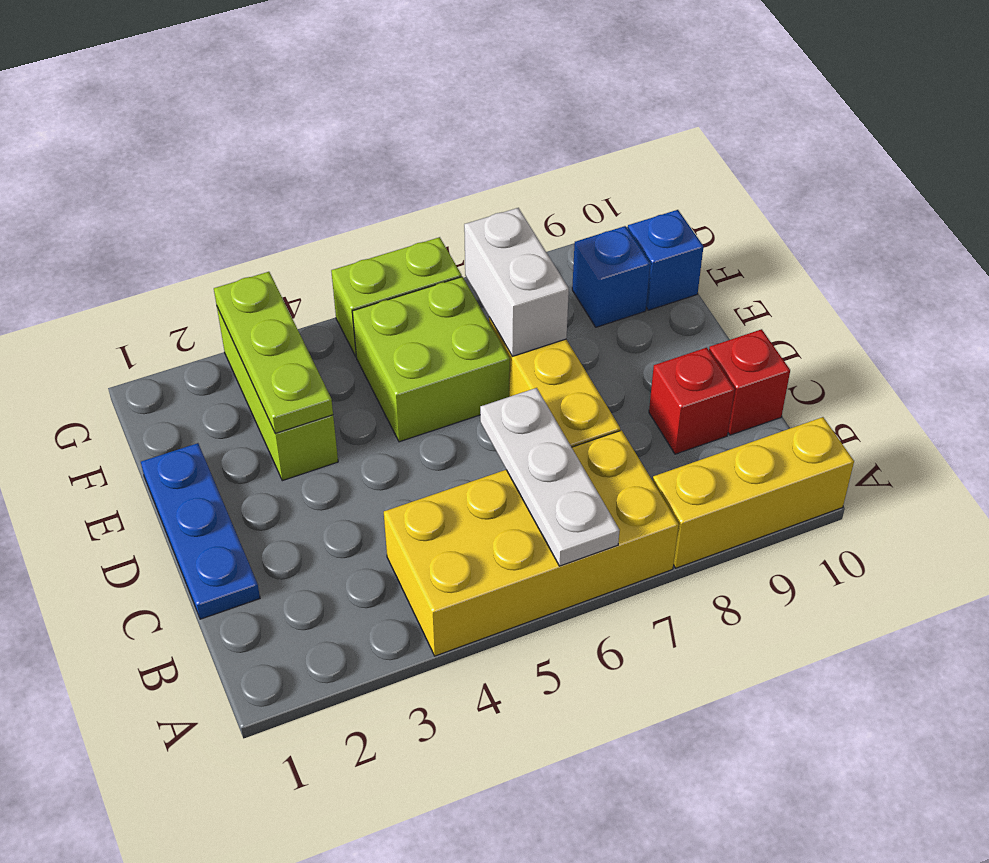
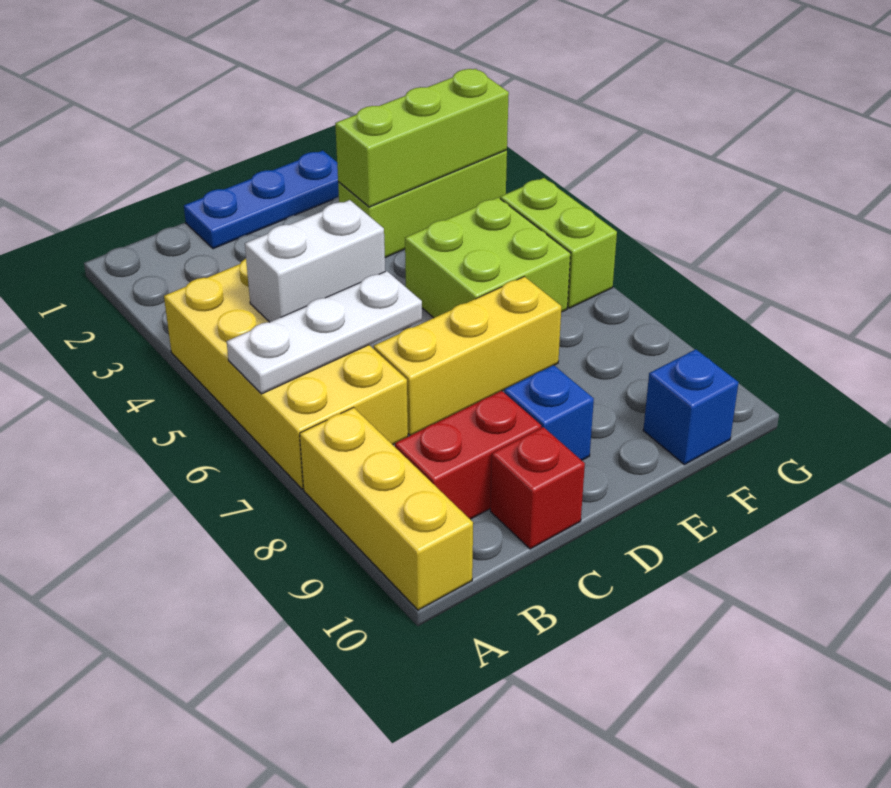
red brick C9 level 1 -> red brick B9:C9 level 1
lime plate E3:G3 level 2 -> lime brick E3:G3 level 2
white brick E7:F7 level 2 -> white brick B5:C5 level 2
blue brick F9 level 1 -> blue brick D9 level 1

